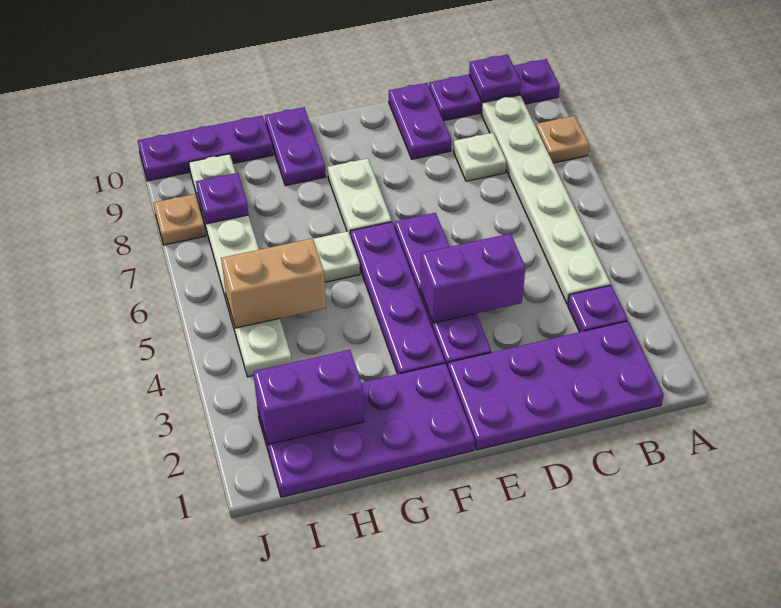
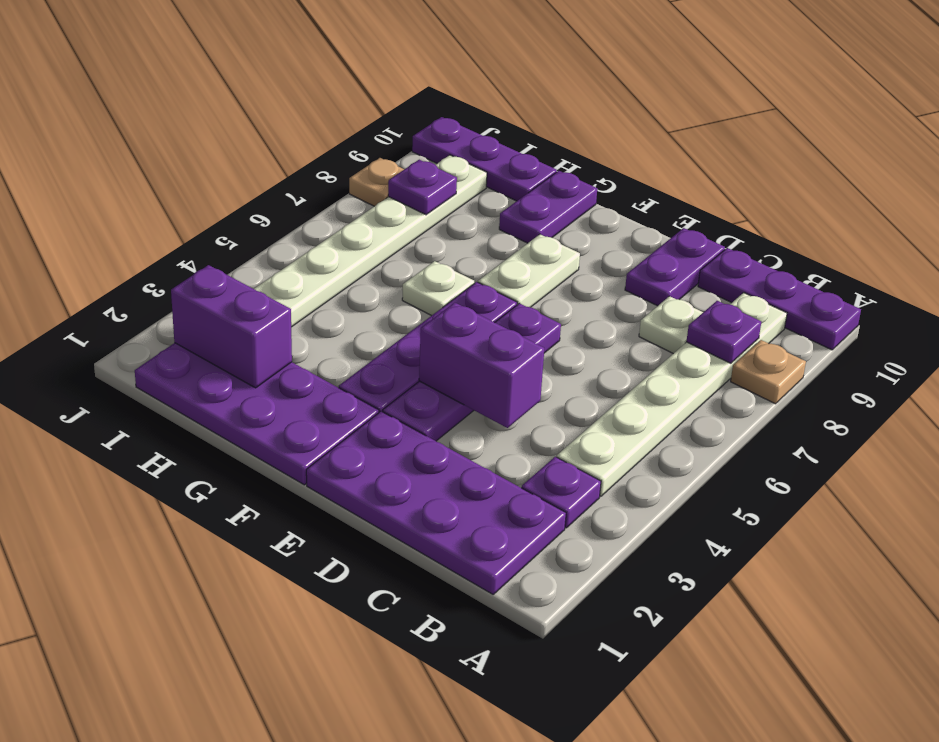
purple plate B10 level 2 -> purple plate B8 level 2
tan brick H5:I5 level 2 -> none

